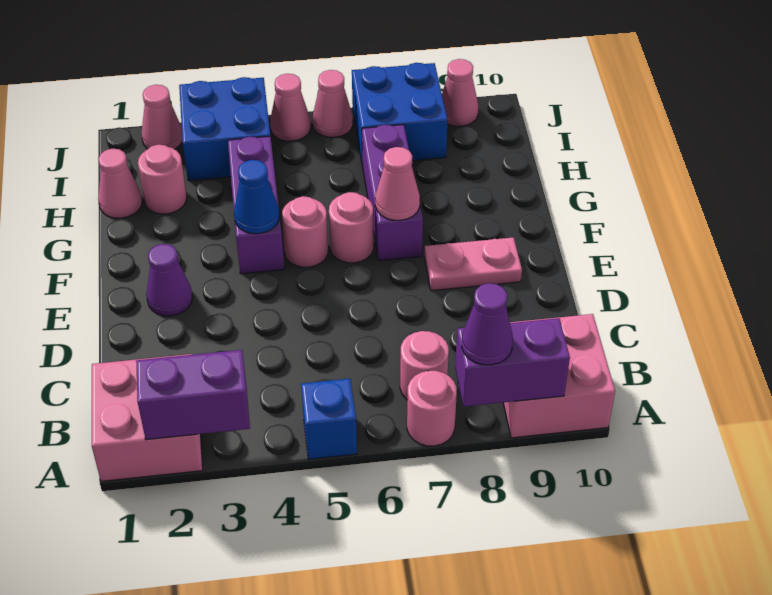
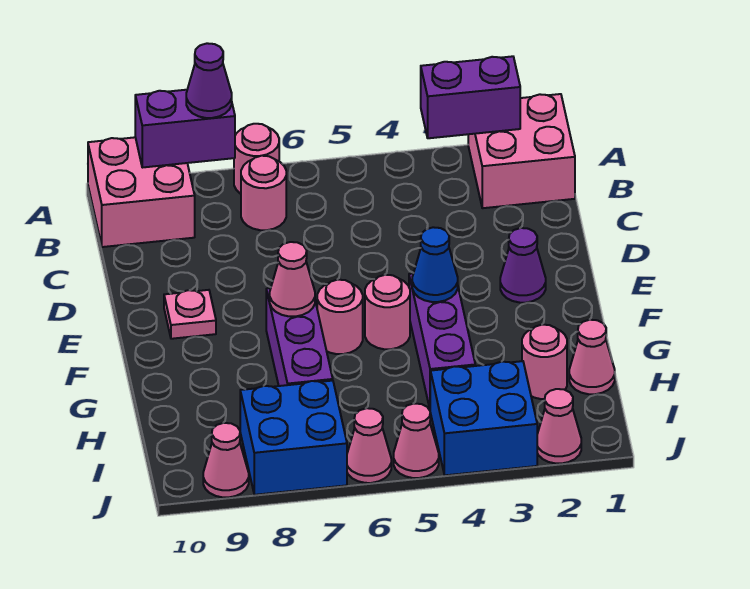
blue brick A5 level 1 -> none
pink plate E8:E9 level 1 -> pink plate E9 level 1

